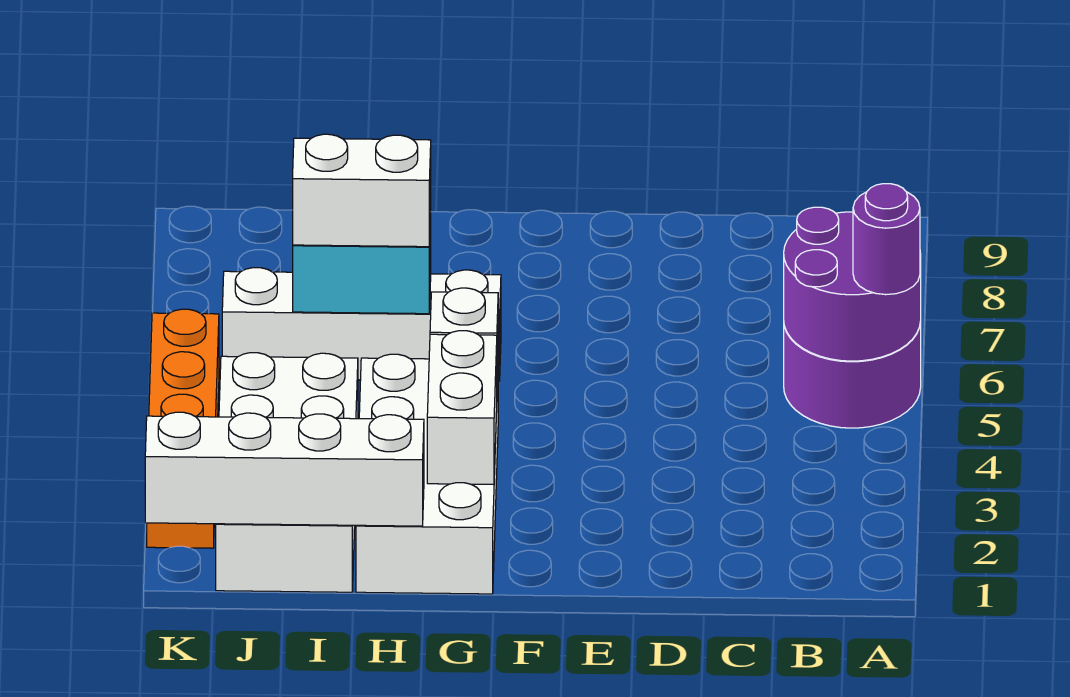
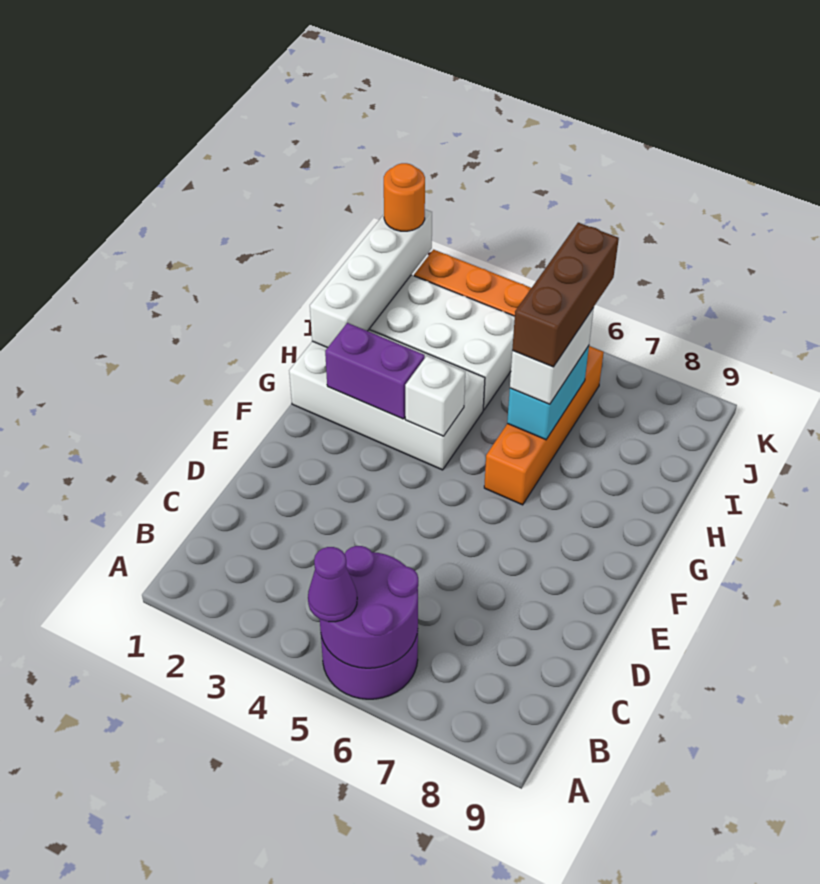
purple round brick A5 level 3 -> purple cone A5 level 3
white brick G2:G3 level 2 -> purple brick G2:G3 level 2
white brick G6:J6 level 1 -> orange brick G6:J6 level 1
none -> brown brick H6:J6 level 4
none -> orange round brick K1 level 3

